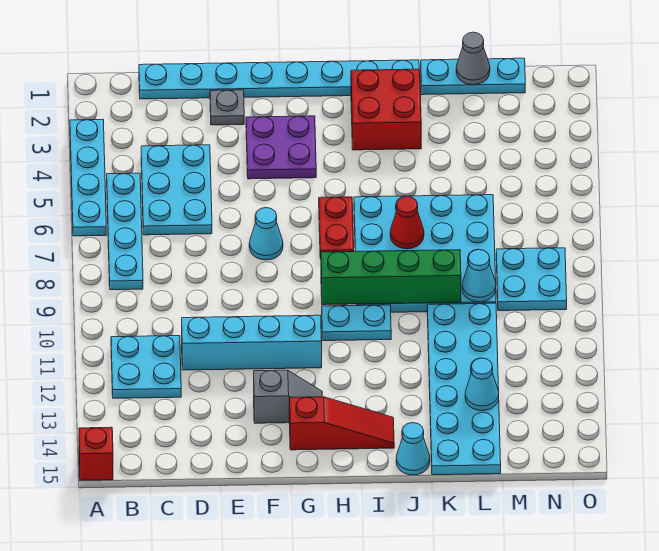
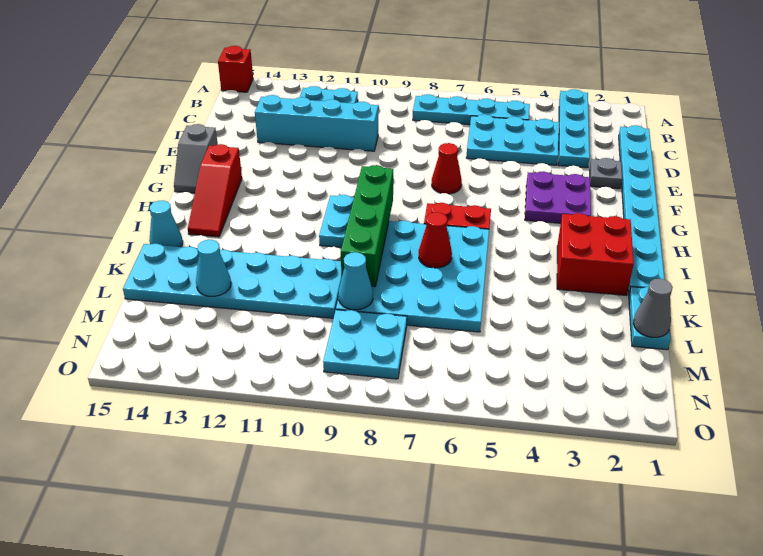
cyan plate A3:A6 level 1 -> cyan plate A3:D3 level 1
cyan brick D11:G11 level 1 -> cyan brick D10:D13 level 1
cyan cone F7 level 1 -> red cone F7 level 1
grey slope F13:G13 level 1 top F -> grey slope F15:G15 level 1 top F
cyan plate K1:M1 level 1 -> cyan plate K1:L1 level 1

